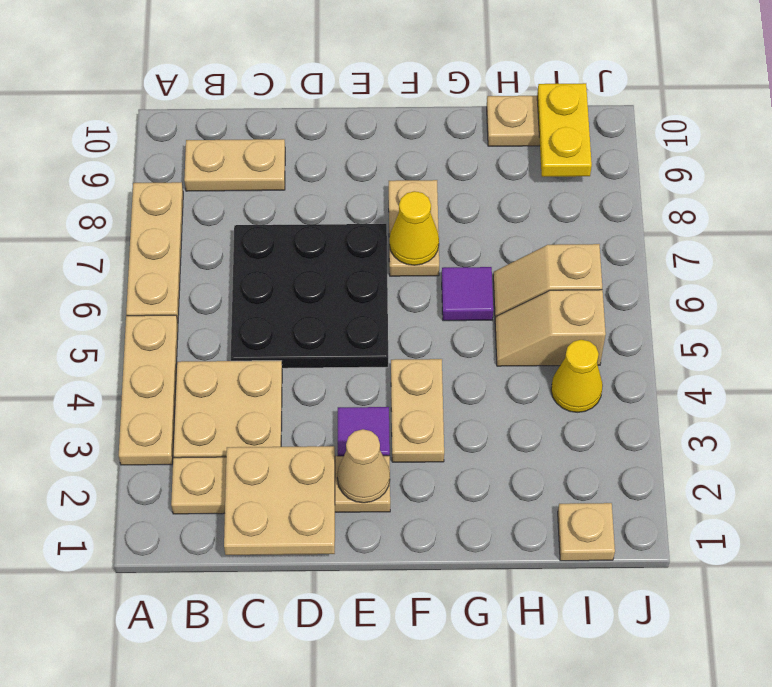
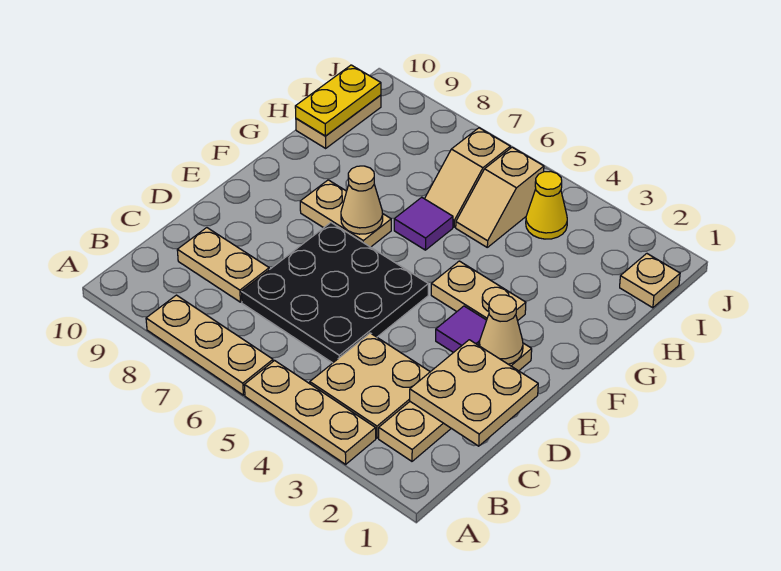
tan plate B9:C9 level 1 -> tan plate C8:C9 level 1
yellow cone F7 level 2 -> tan cone F7 level 2
yellow plate I9:I10 level 2 -> yellow plate H10:I10 level 2

